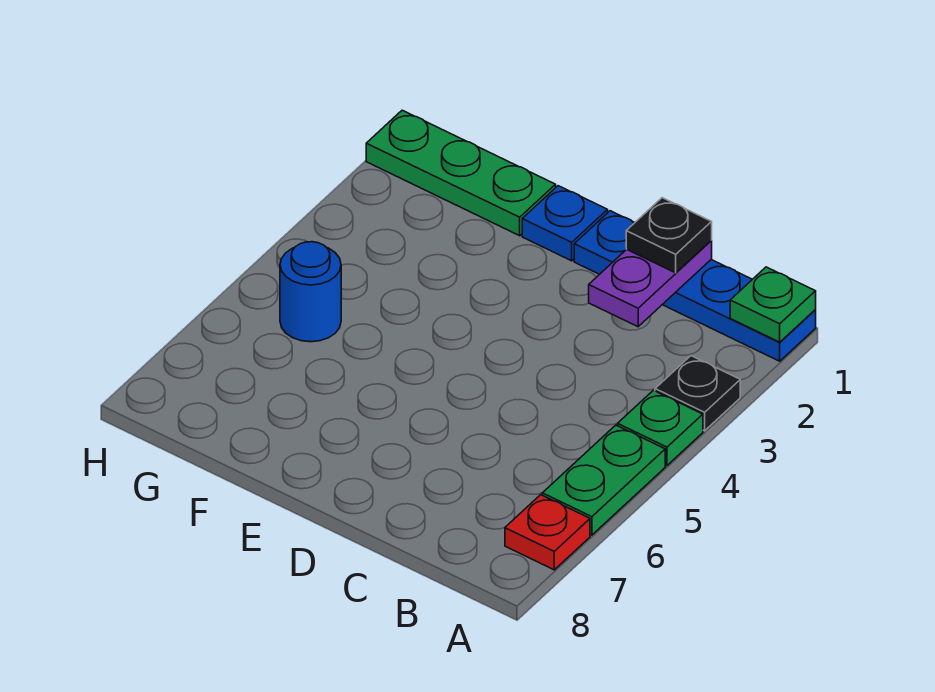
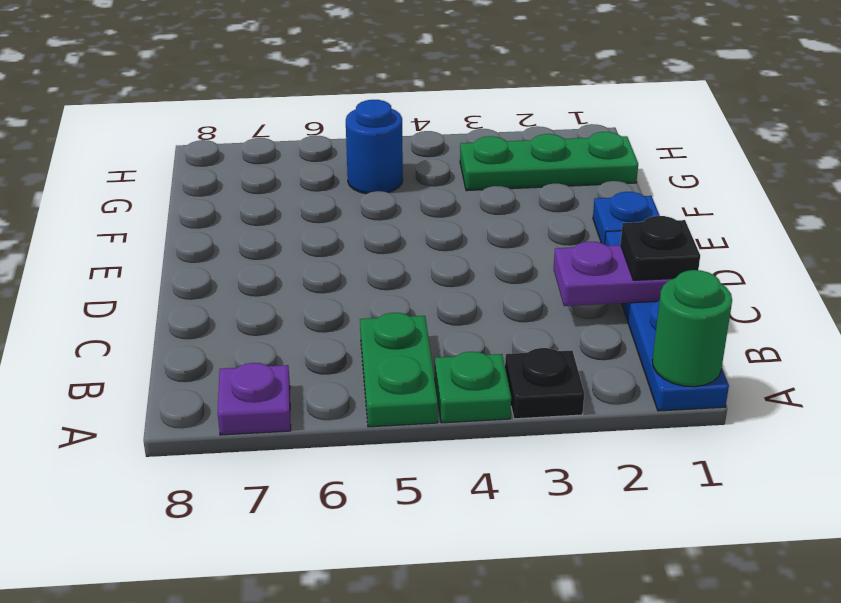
green plate A1 level 2 -> green round brick A1 level 2
green plate A5:A6 level 1 -> green plate A5:B5 level 1
red plate A7 level 1 -> purple plate A7 level 1
green plate F1:H1 level 1 -> green plate G1:G3 level 1

